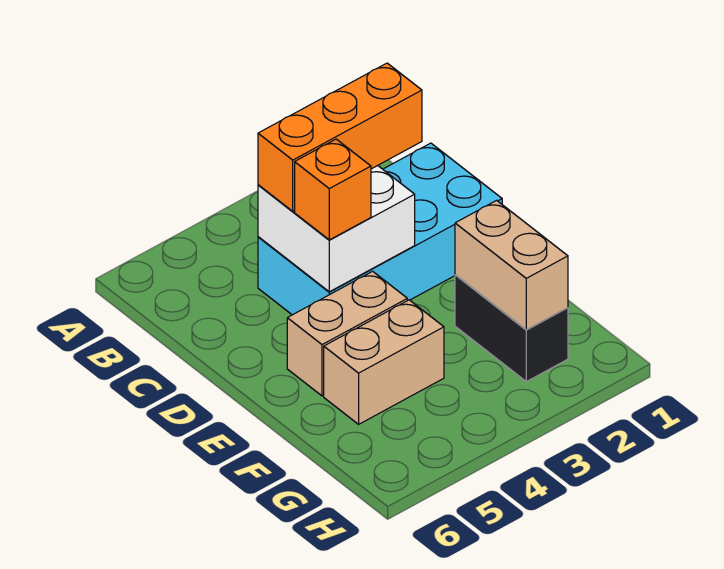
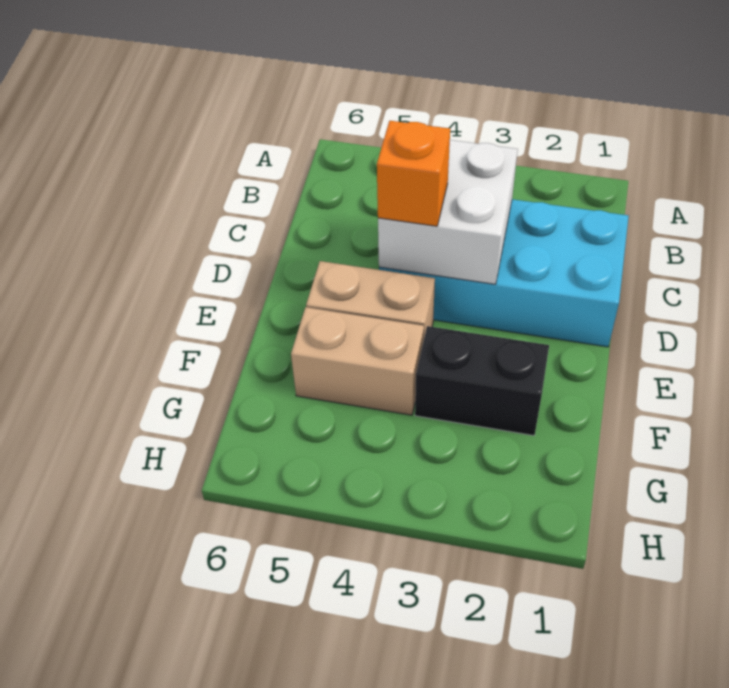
orange brick C2:C4 level 3 -> none
black brick F2:G2 level 1 -> black brick F2:F3 level 1
tan brick F2:G2 level 2 -> none

